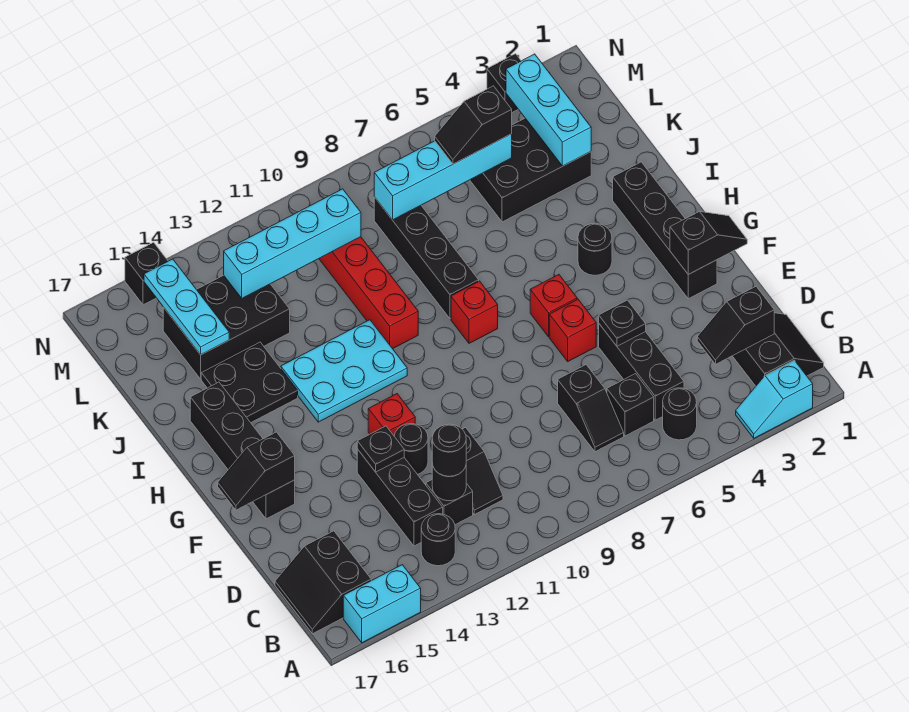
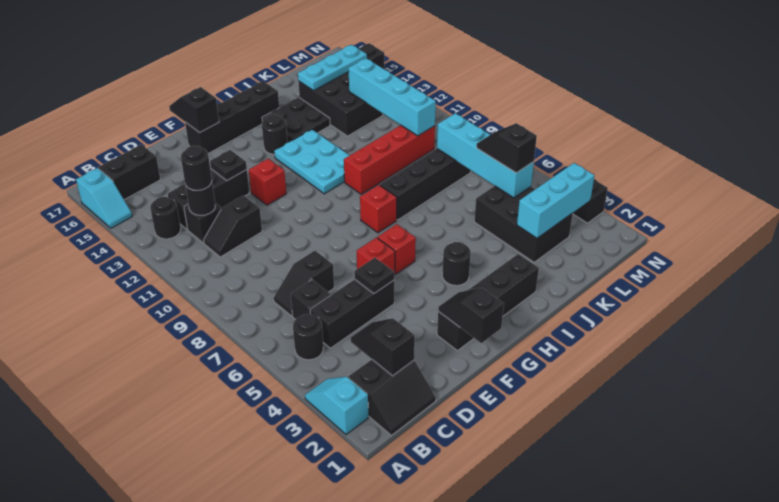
cyan brick A15:A16 level 1 -> cyan slope A15:A16 level 1 top 16
black round brick E12 level 1 -> black round brick H14 level 1
black slope F1:F2 level 2 top 2 -> black slope F1:F2 level 2 top 1

